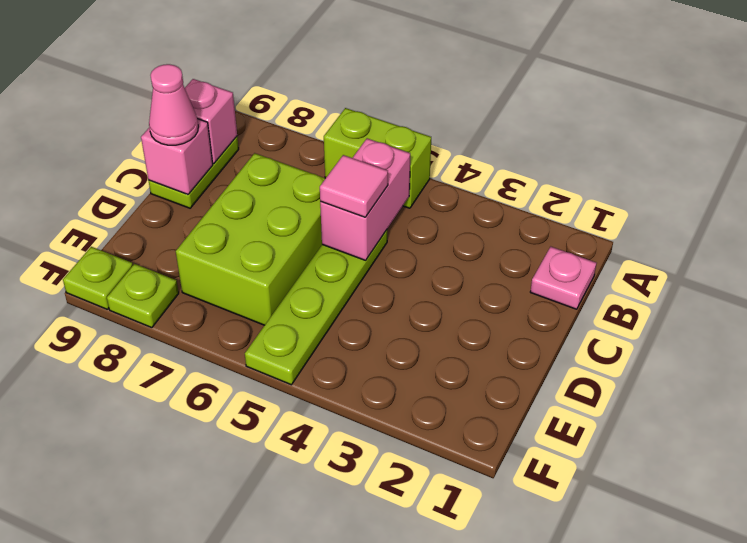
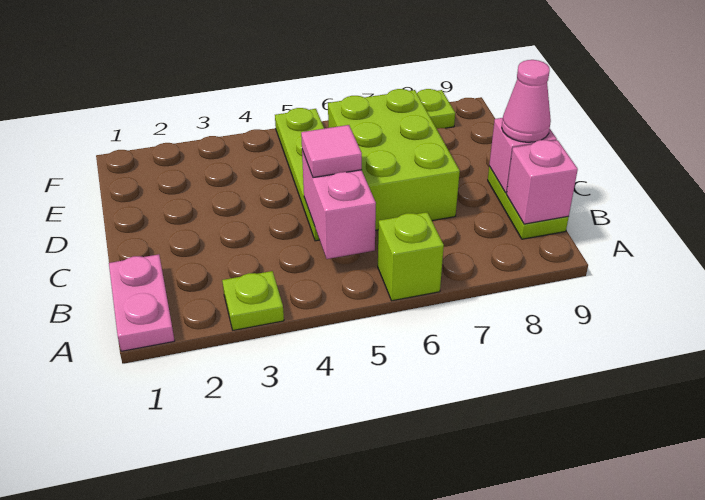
lime brick A5:A6 level 1 -> lime brick A6 level 1
pink plate B1 level 1 -> pink plate A1:B1 level 1
lime plate F9 level 1 -> lime plate A3 level 1

